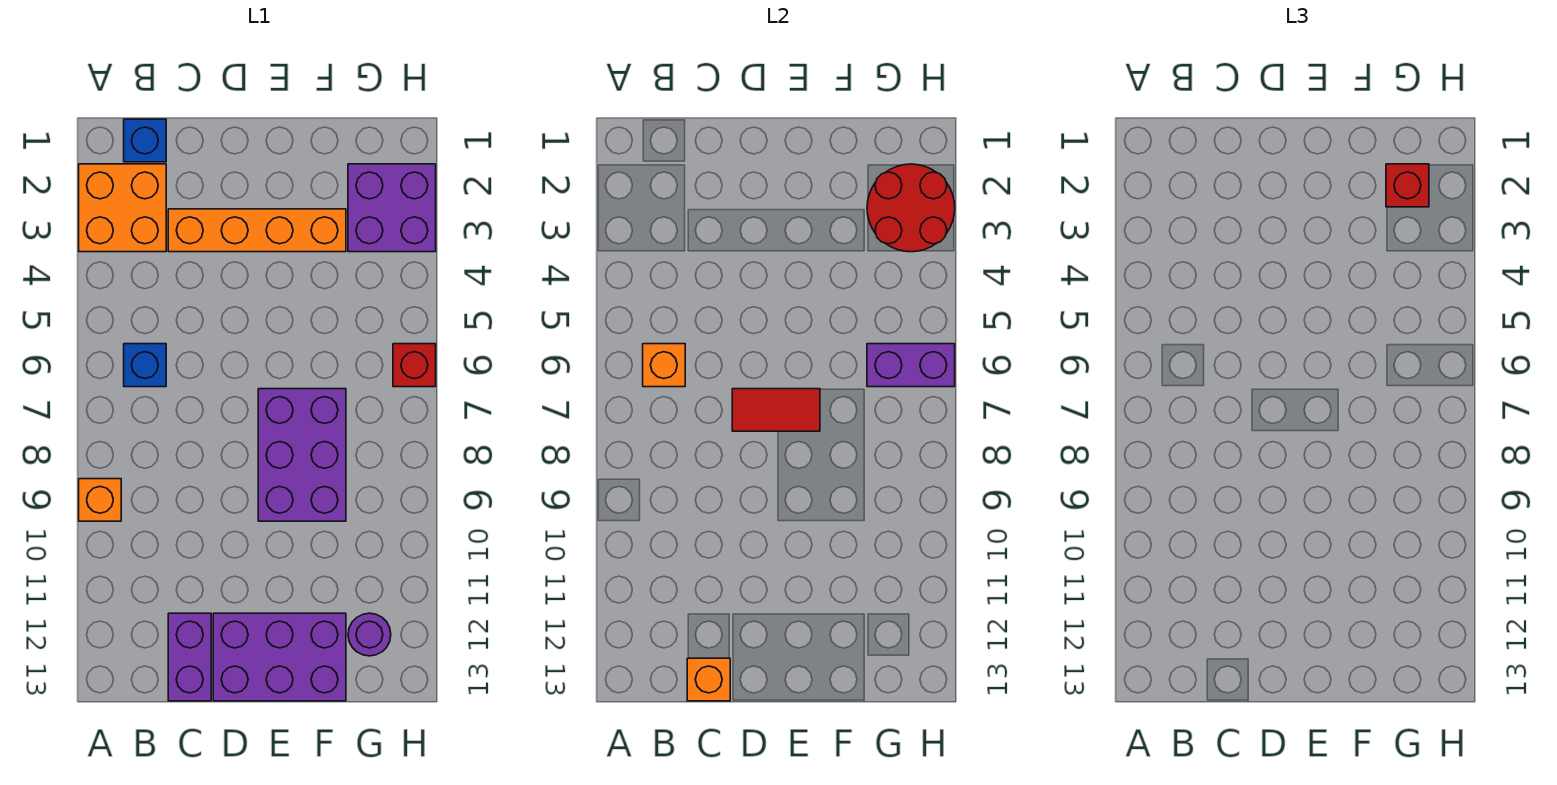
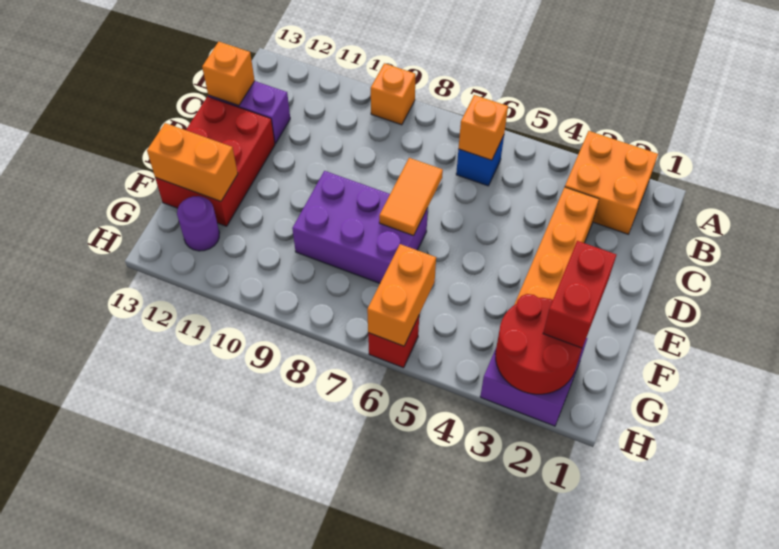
blue brick B1 level 1 -> none
red tile D7:E7 level 2 -> orange tile D7:E7 level 2
purple brick D12:F13 level 1 -> red brick D12:F13 level 1
none -> orange brick F12:F13 level 2
red brick G2 level 3 -> red brick F2:G2 level 3
purple brick G6:H6 level 2 -> orange brick G6:H6 level 2

